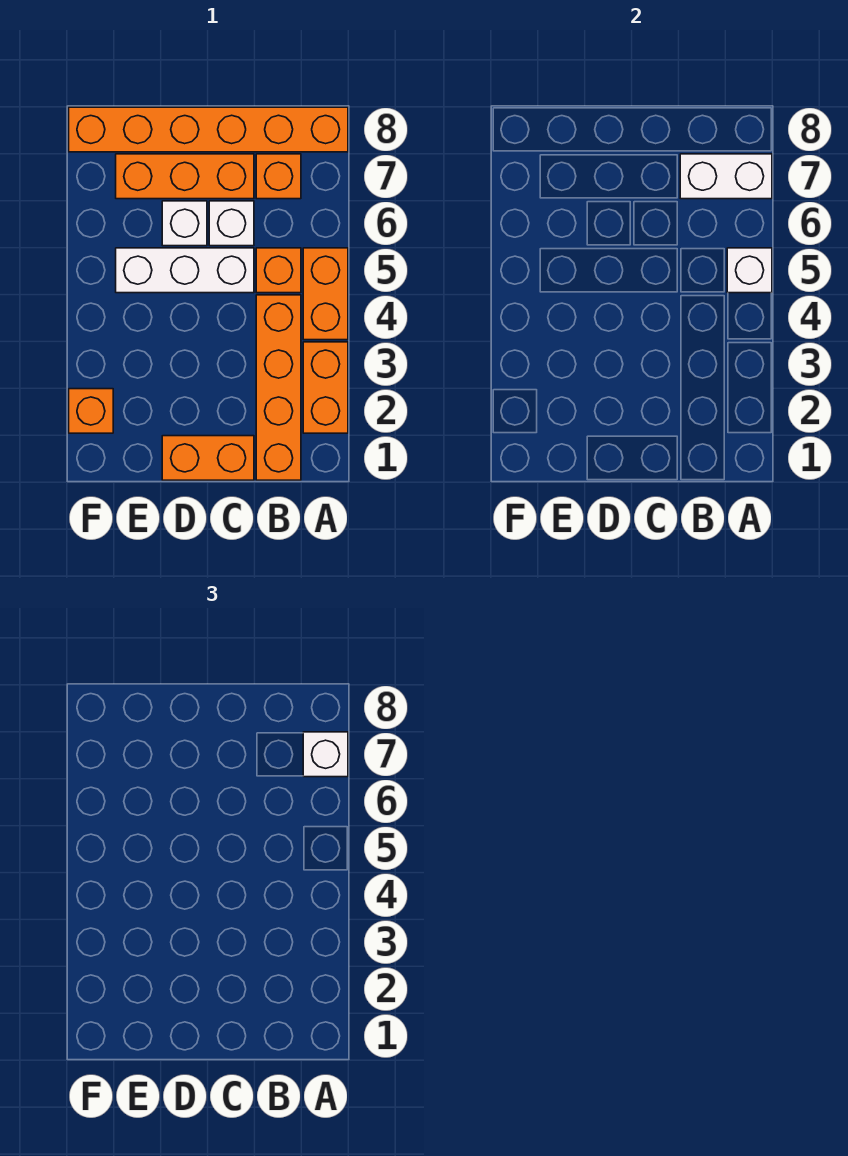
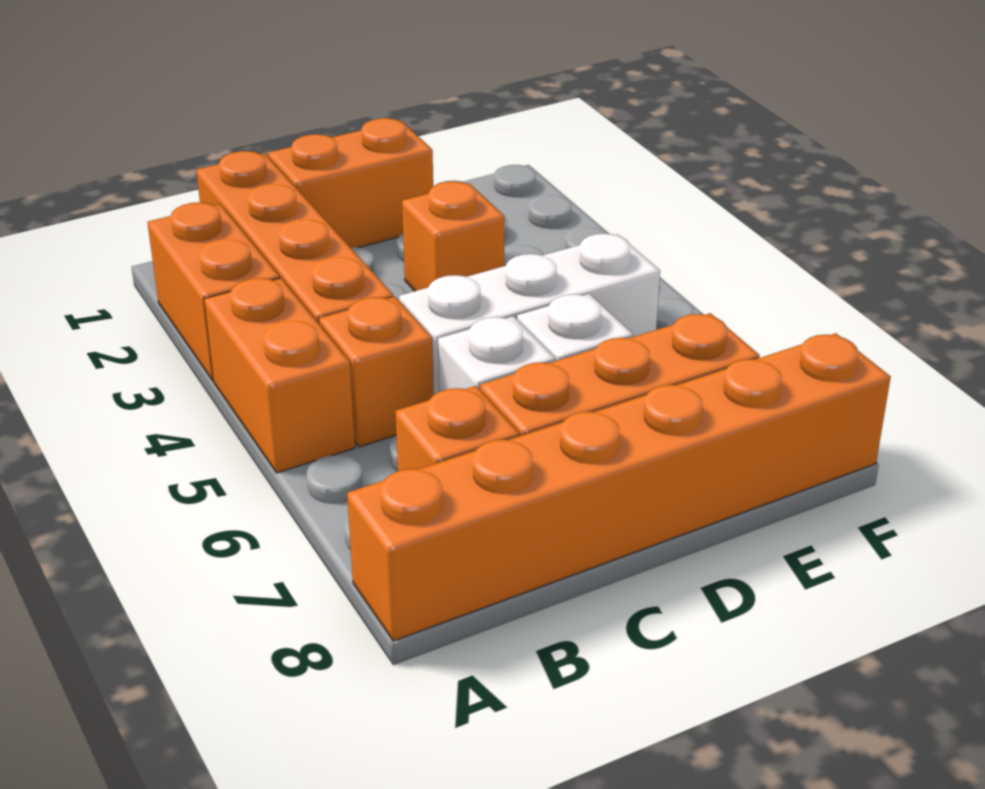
white brick A5 level 2 -> none
white brick A7:B7 level 2 -> none
white brick A7 level 3 -> none
orange brick F2 level 1 -> orange brick D3 level 1

